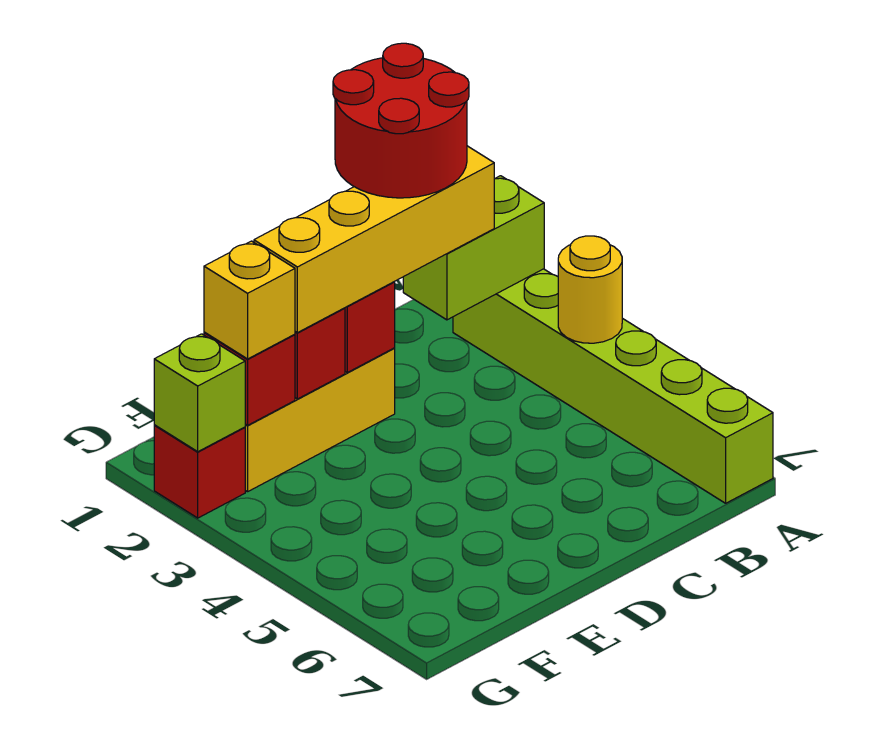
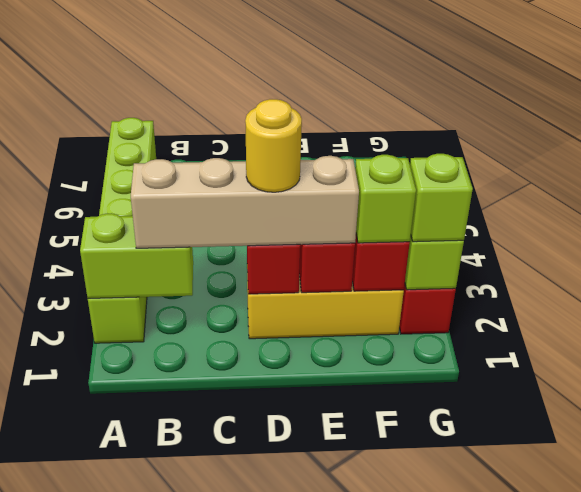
yellow round brick A4 level 2 -> yellow round brick D2 level 4
red round brick B1:C2 level 4 -> none
yellow brick B2:E2 level 3 -> tan brick B2:E2 level 3
yellow brick F2 level 3 -> lime brick F2 level 3
none -> lime brick G2 level 3

